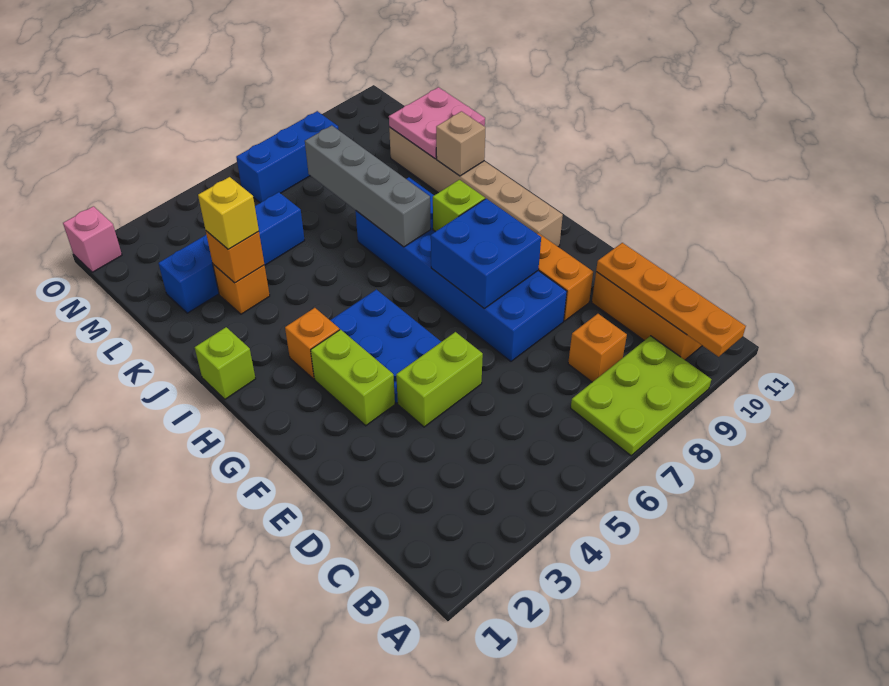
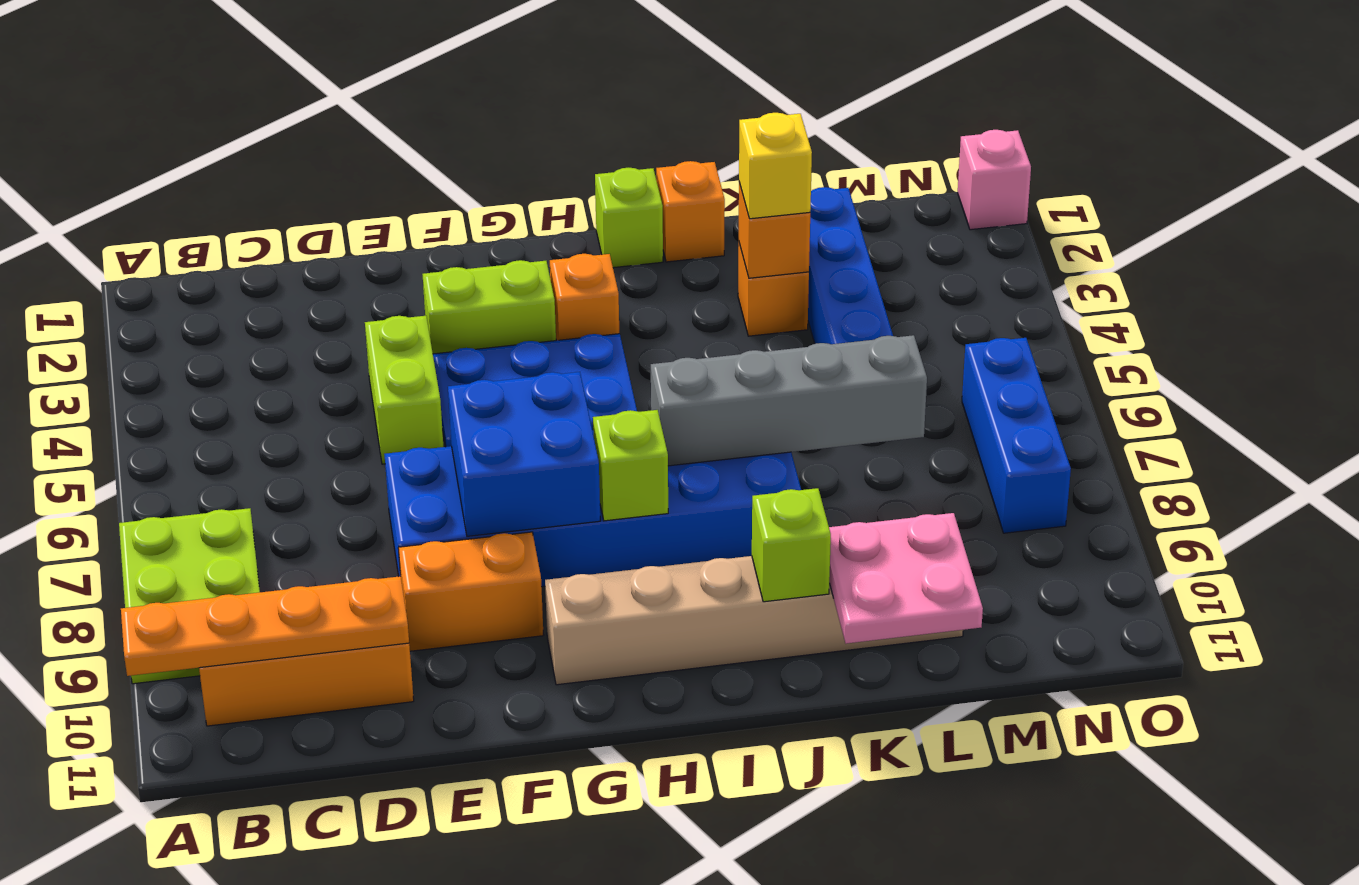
orange brick C8 level 1 -> orange brick J1 level 1
tan brick J10 level 2 -> lime brick J10 level 2

